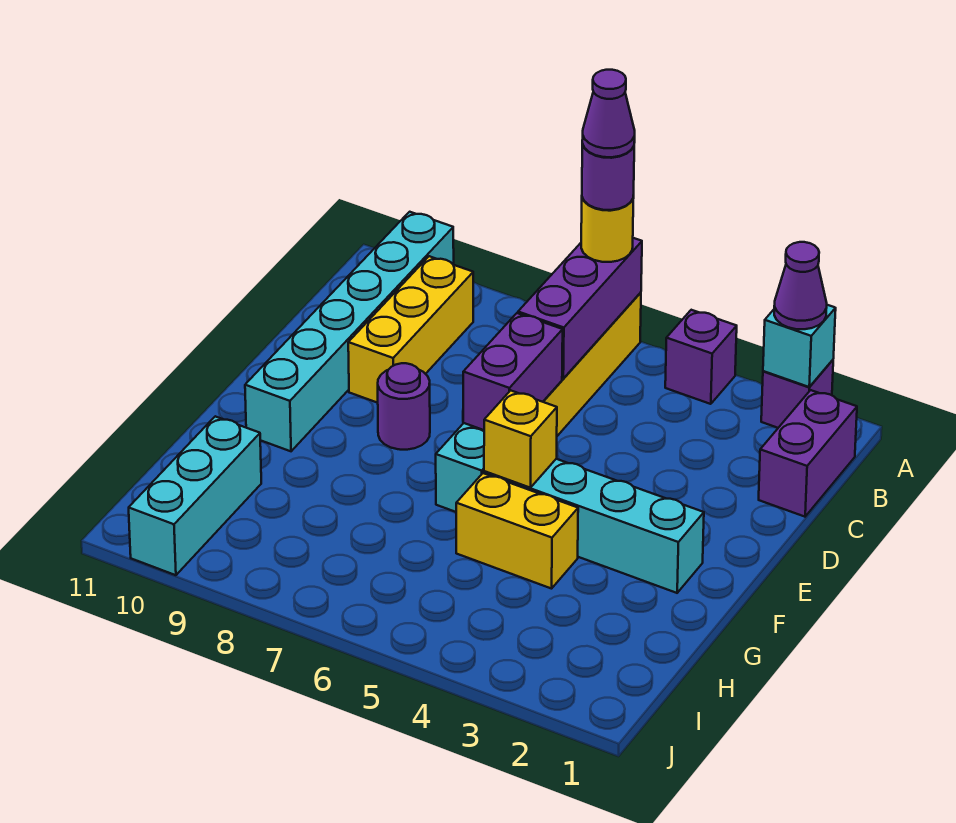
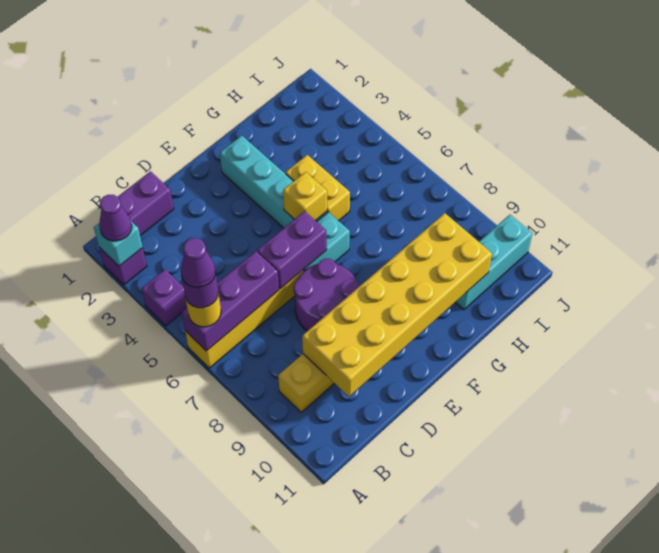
cyan brick A10:F10 level 1 -> none
none -> yellow brick C9:H10 level 2
purple round brick E8 level 1 -> purple round brick D7:E8 level 1

